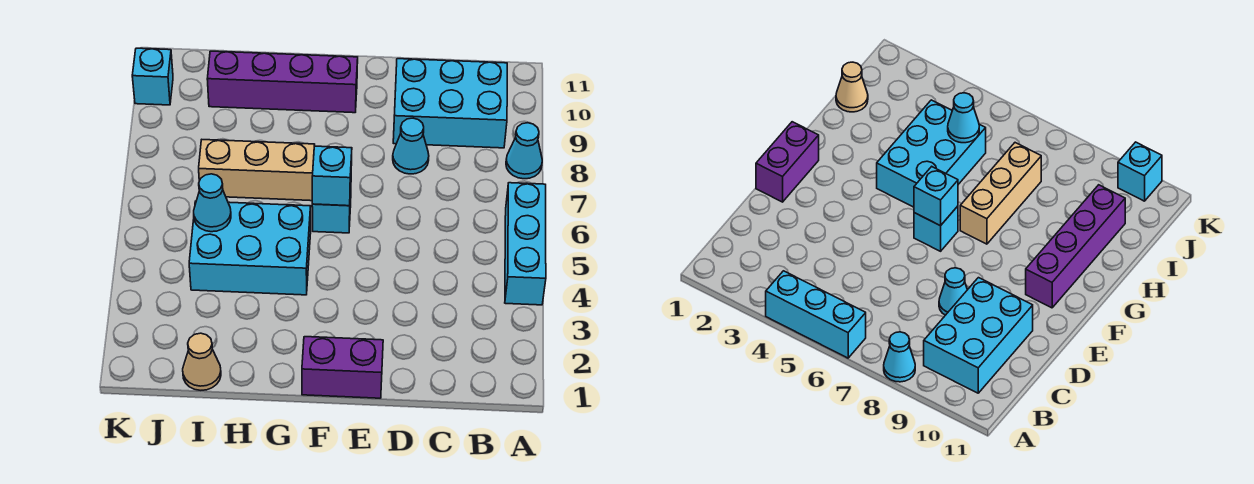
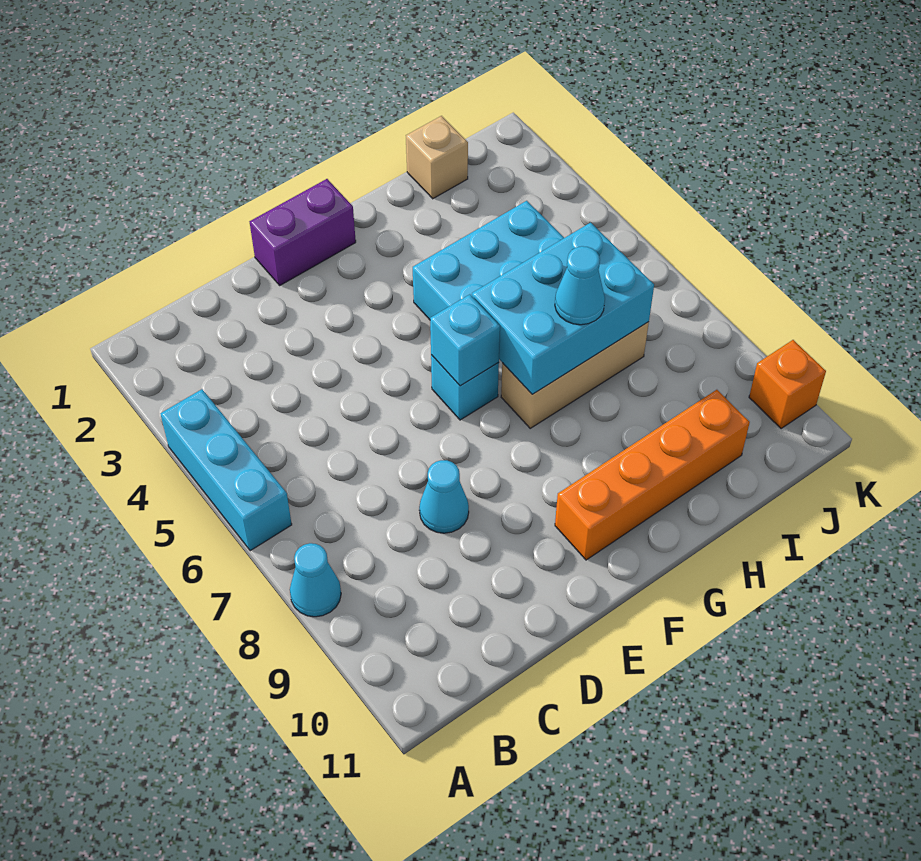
cyan brick B9:D10 level 1 -> cyan brick G6:I7 level 2
purple brick F10:I10 level 1 -> orange brick F10:I10 level 1
tan cone I1 level 1 -> tan brick I1 level 1
cyan cone I5 level 2 -> cyan cone H7 level 3
cyan brick K10 level 1 -> orange brick K10 level 1

